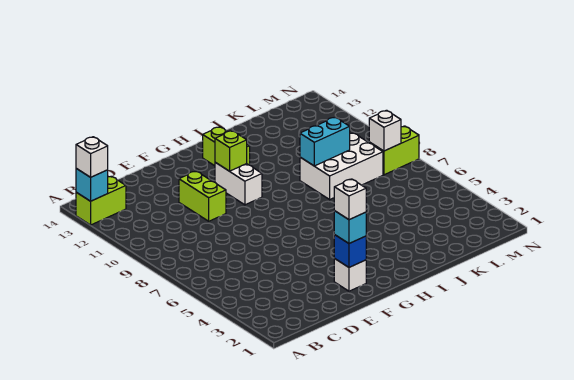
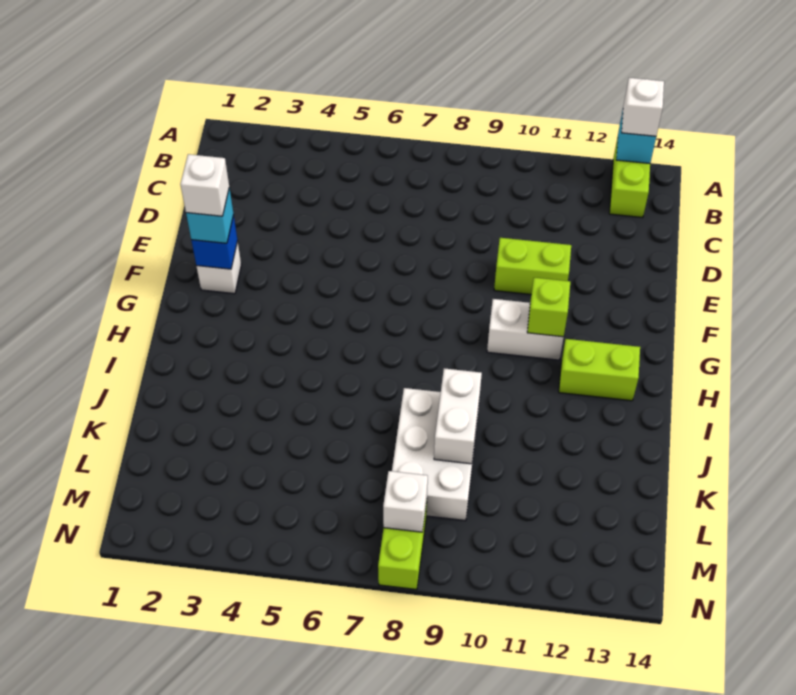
cyan brick J9:K9 level 2 -> white brick J9:K9 level 2

